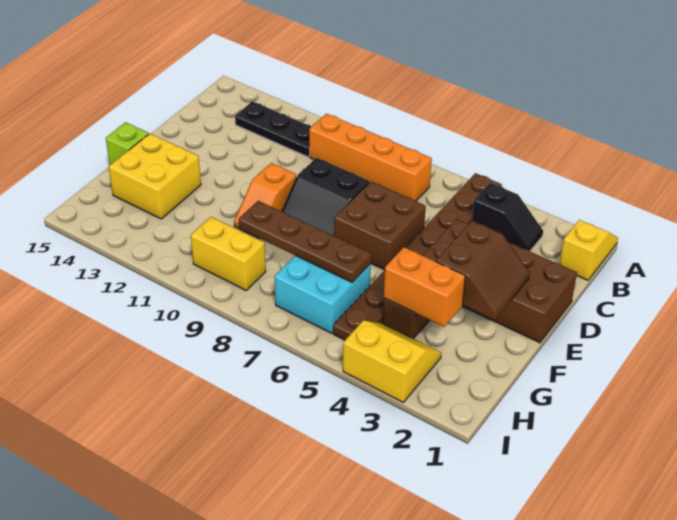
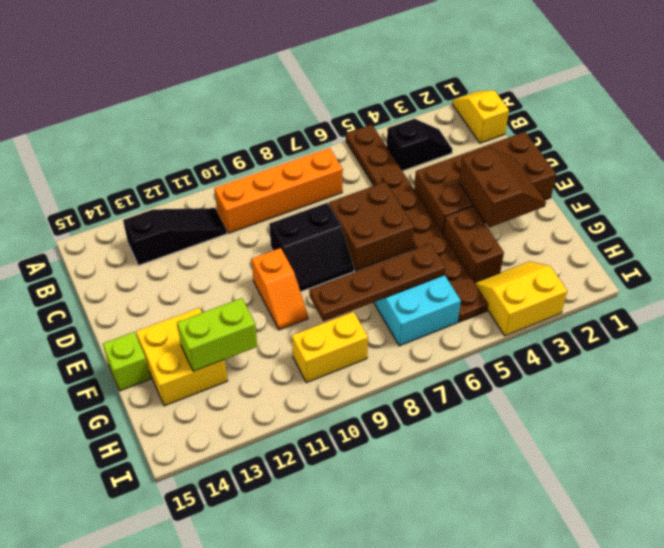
black plate B11:B13 level 1 -> black slope B11:B13 level 1 top 13
orange brick G3:G4 level 2 -> none
none -> lime brick G12:G13 level 2

